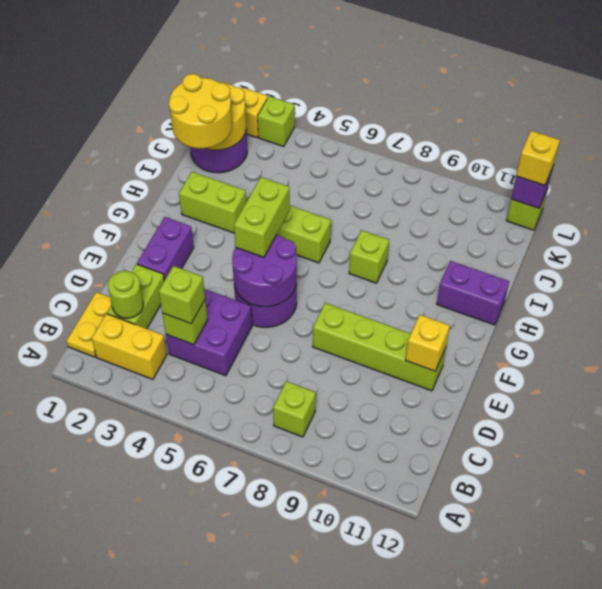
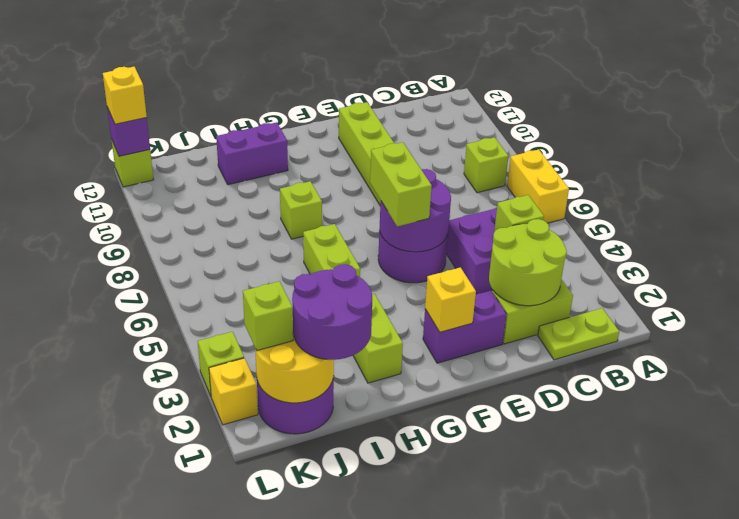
yellow plate B1:C1 level 1 -> lime plate B1:C1 level 1
yellow brick B2:B3 level 1 -> yellow brick A6:A7 level 1
lime round brick C2 level 2 -> lime round brick C2:D3 level 2
lime brick C4 level 3 -> lime brick K2 level 3
yellow brick E11 level 2 -> yellow brick F2 level 2
lime brick F5:G5 level 3 -> lime brick F5:F6 level 3
purple brick H11:H12 level 1 -> purple brick H11:I11 level 1
yellow round brick I1:J2 level 3 -> purple round brick I1:J2 level 3

